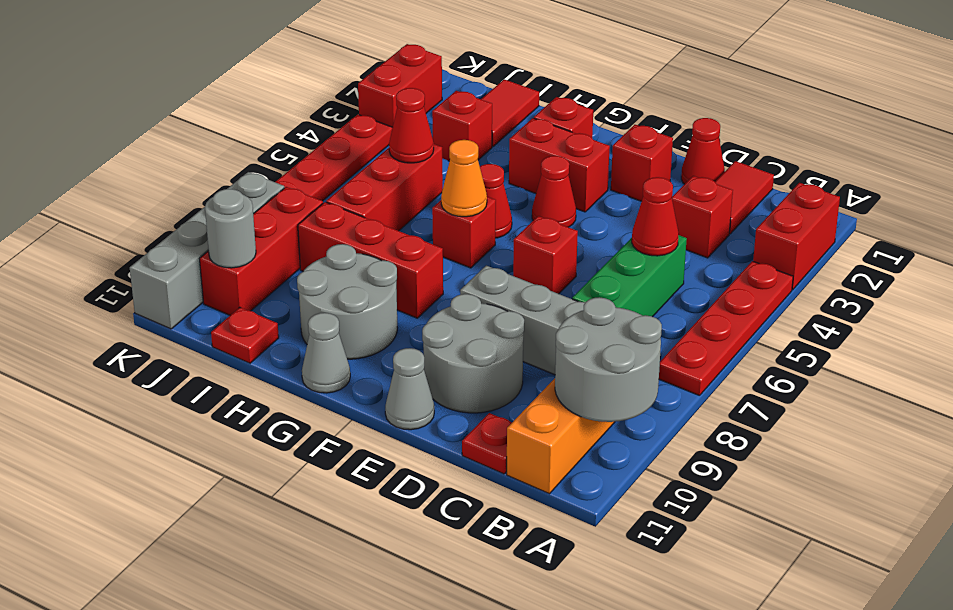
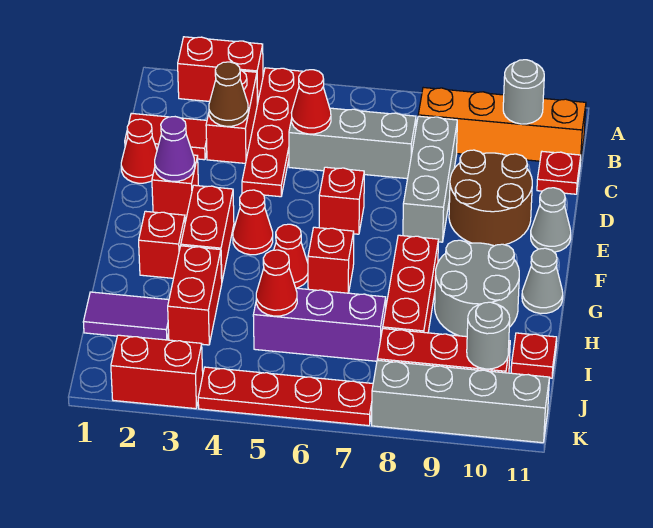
red plate A4:A7 level 1 -> red plate A4:D4 level 1
grey round brick A9:B10 level 2 -> grey round brick B10 level 2
red brick C3 level 1 -> red brick B3:C3 level 1
none -> brown cone C3 level 2
green brick C5:C7 level 1 -> grey brick C5:C7 level 1
grey round brick D9:E10 level 1 -> brown round brick D9:E10 level 1
none -> purple cone E2 level 2
orange cone G6 level 2 -> none
red tile I1:I2 level 1 -> purple tile I1:I2 level 1
red brick I3 level 1 -> red brick H3:I3 level 1
red brick I5:I7 level 1 -> purple brick I5:I7 level 1

